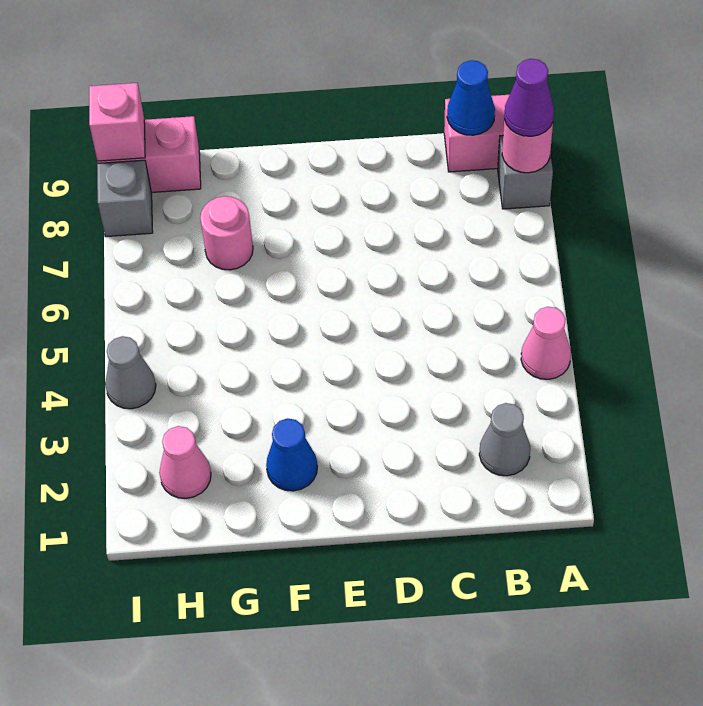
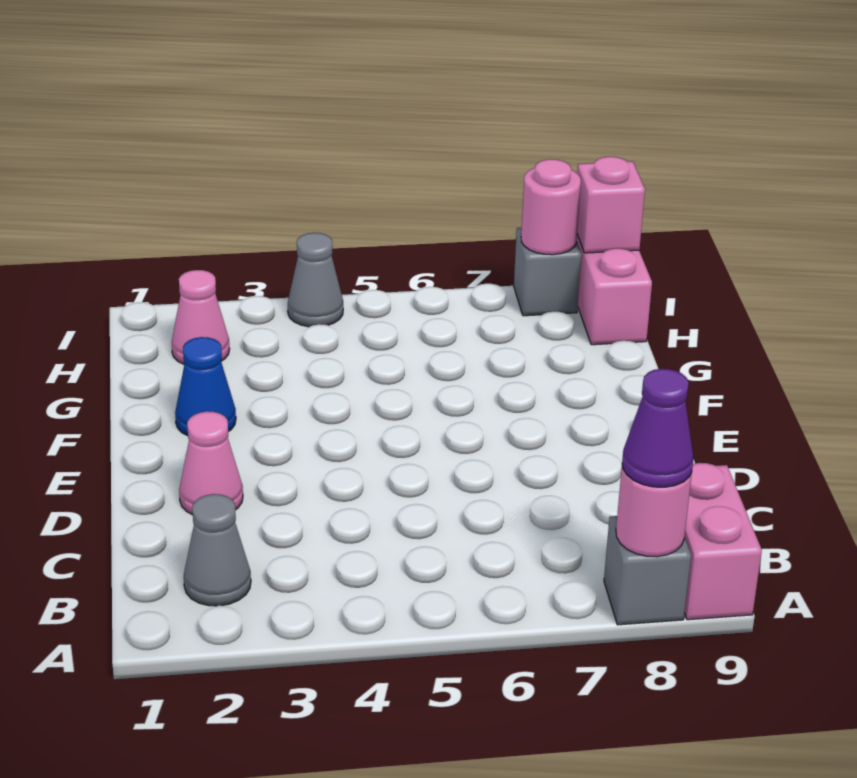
pink cone A4 level 1 -> pink cone D2 level 1
blue cone B9 level 2 -> none
pink round brick G7 level 1 -> pink round brick I8 level 2

